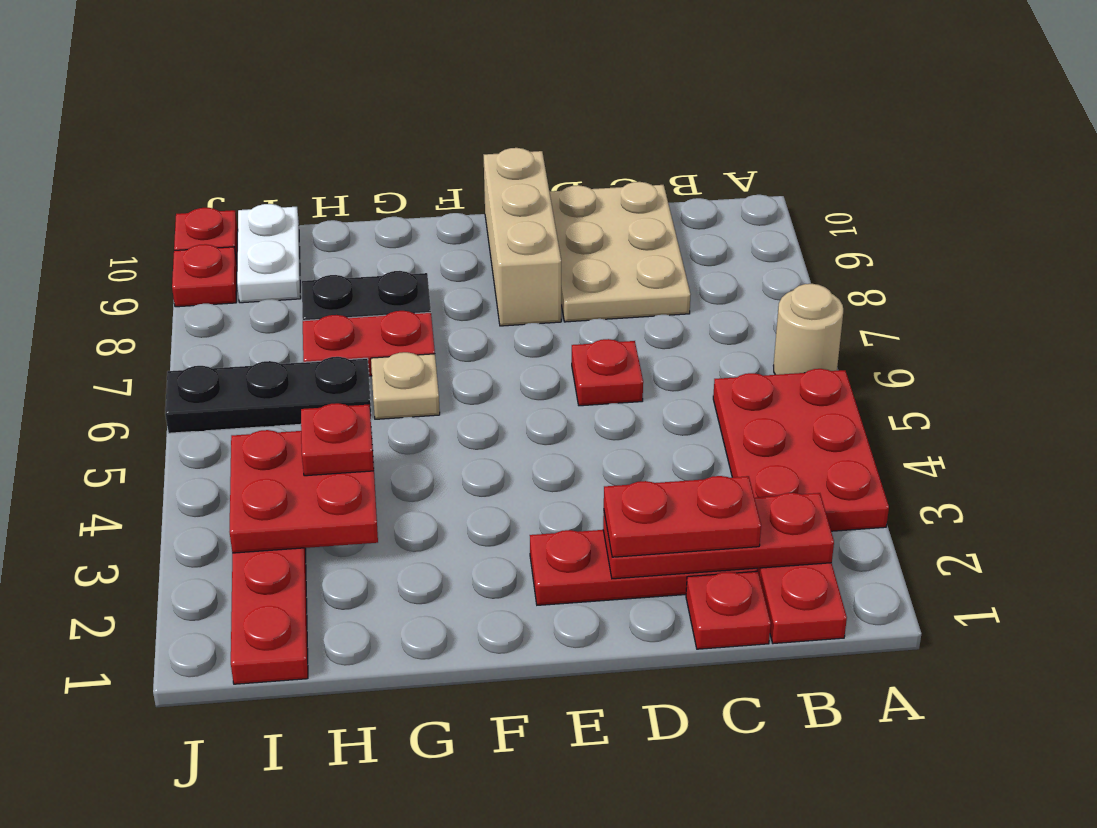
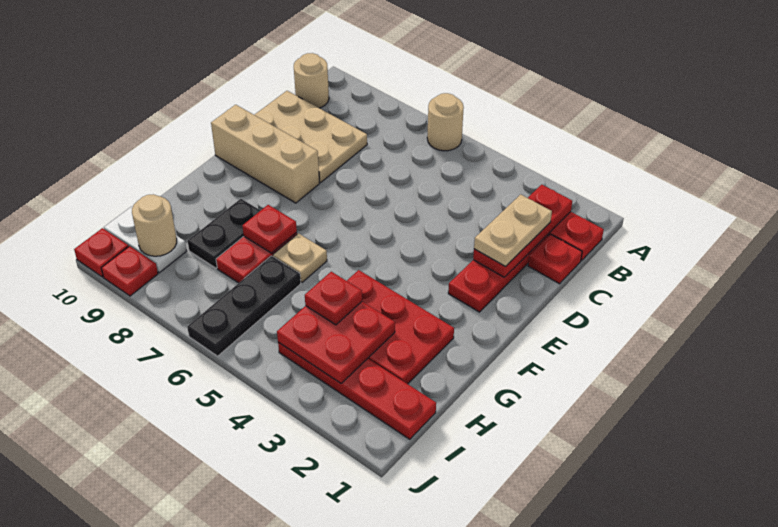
red plate A3:B5 level 1 -> red plate G2:H4 level 1
none -> tan round brick B10 level 1
red plate C2:D2 level 3 -> tan plate C2:D2 level 3
red plate D6 level 1 -> red plate G7 level 2
none -> tan round brick I9 level 2

